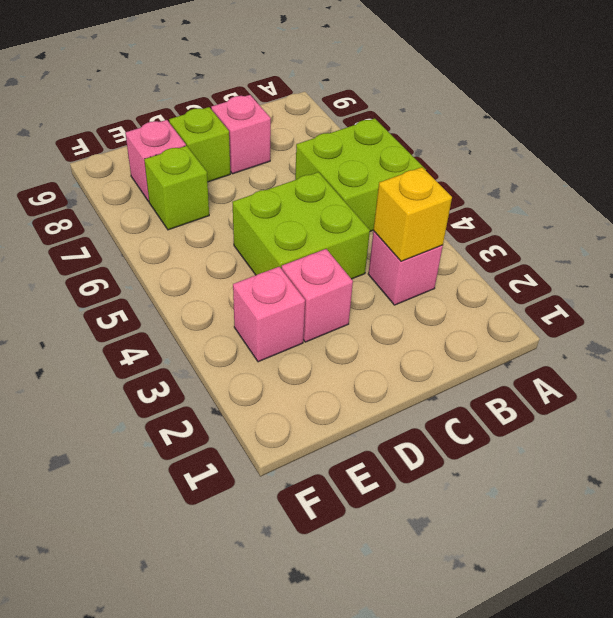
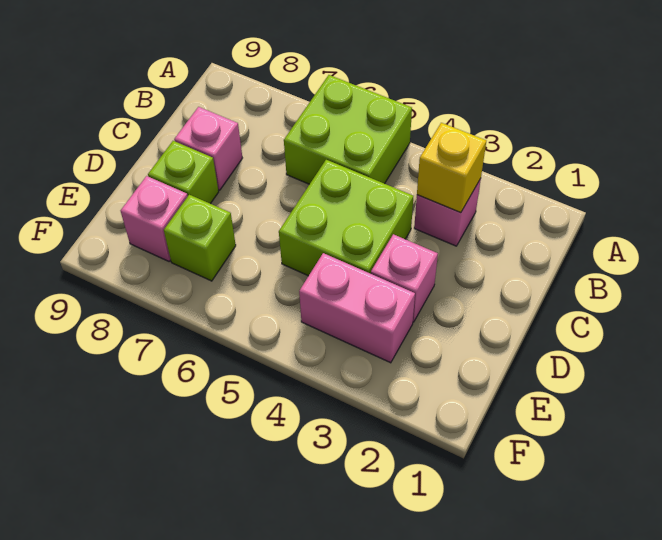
pink brick E3 level 1 -> pink brick E3:E4 level 1

